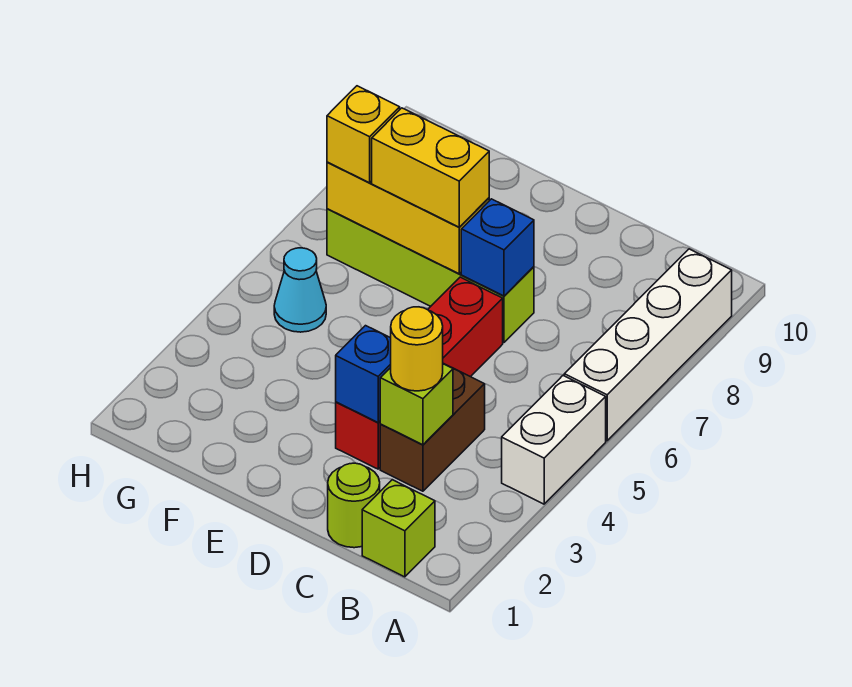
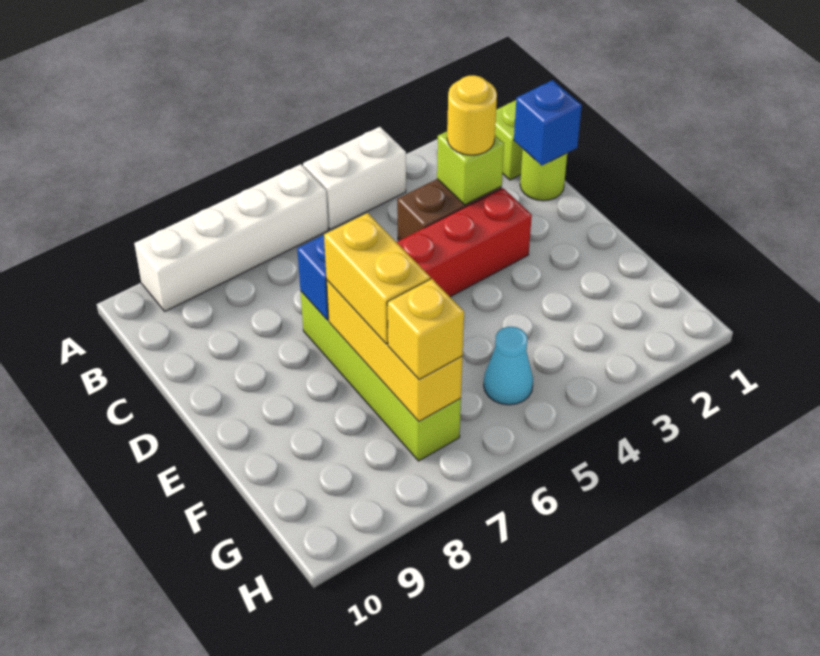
blue brick D3 level 2 -> blue brick C1 level 2

